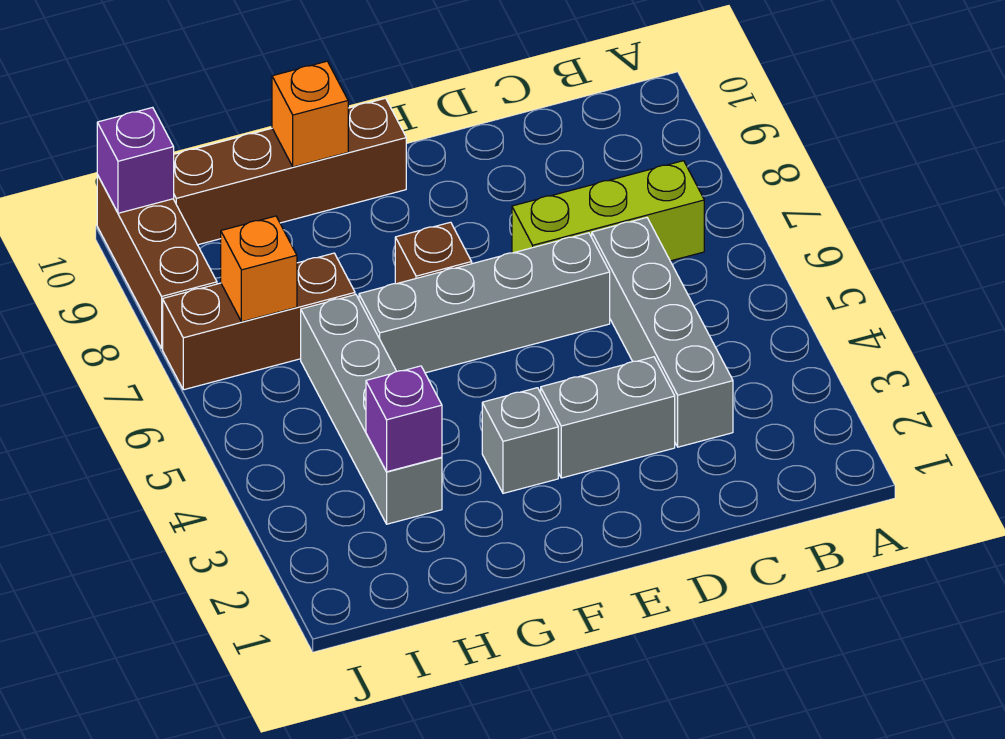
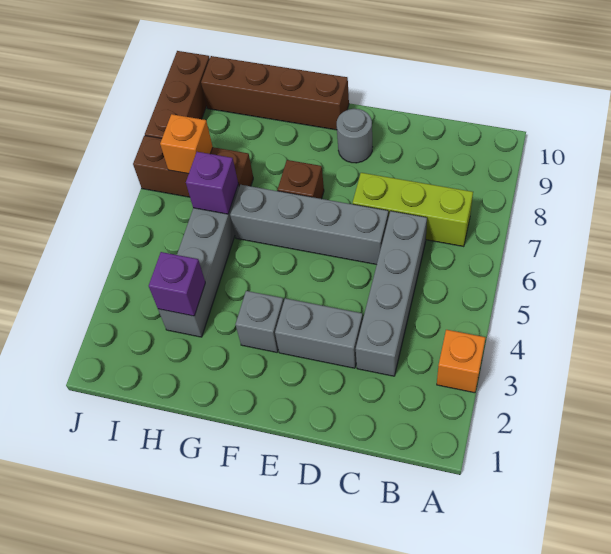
none -> grey round brick E9 level 1
orange brick G10 level 2 -> orange brick A3 level 1
purple brick J10 level 2 -> purple brick H6 level 2

